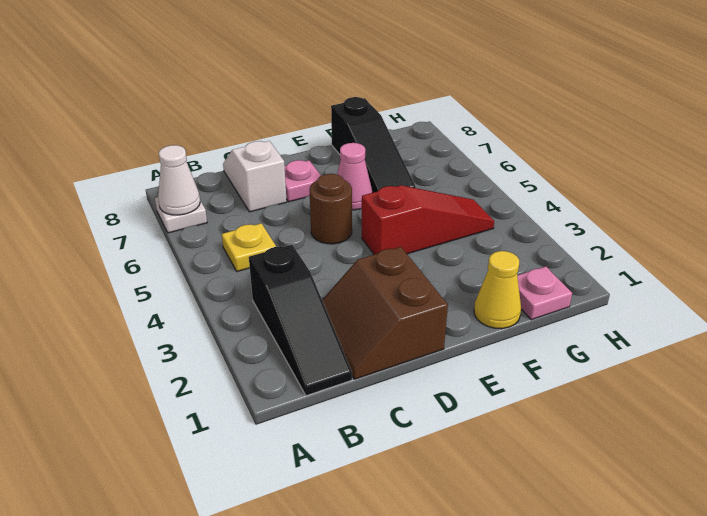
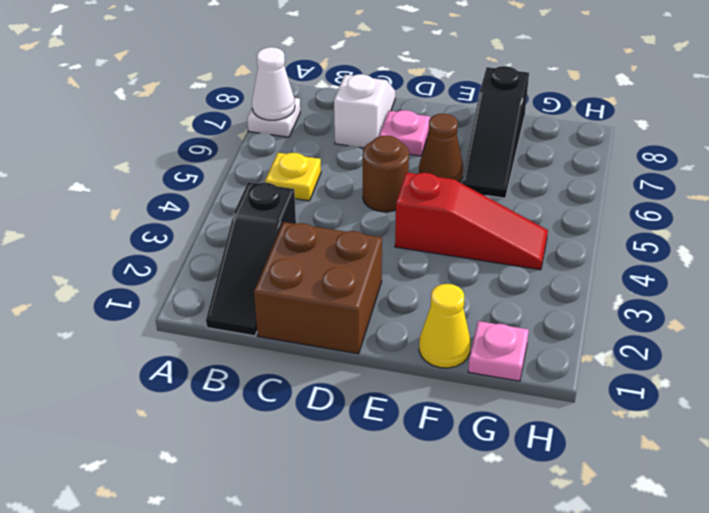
brown slope C1:D2 level 1 top D -> brown brick C1:D2 level 1
pink cone E6 level 1 -> brown cone E6 level 1

